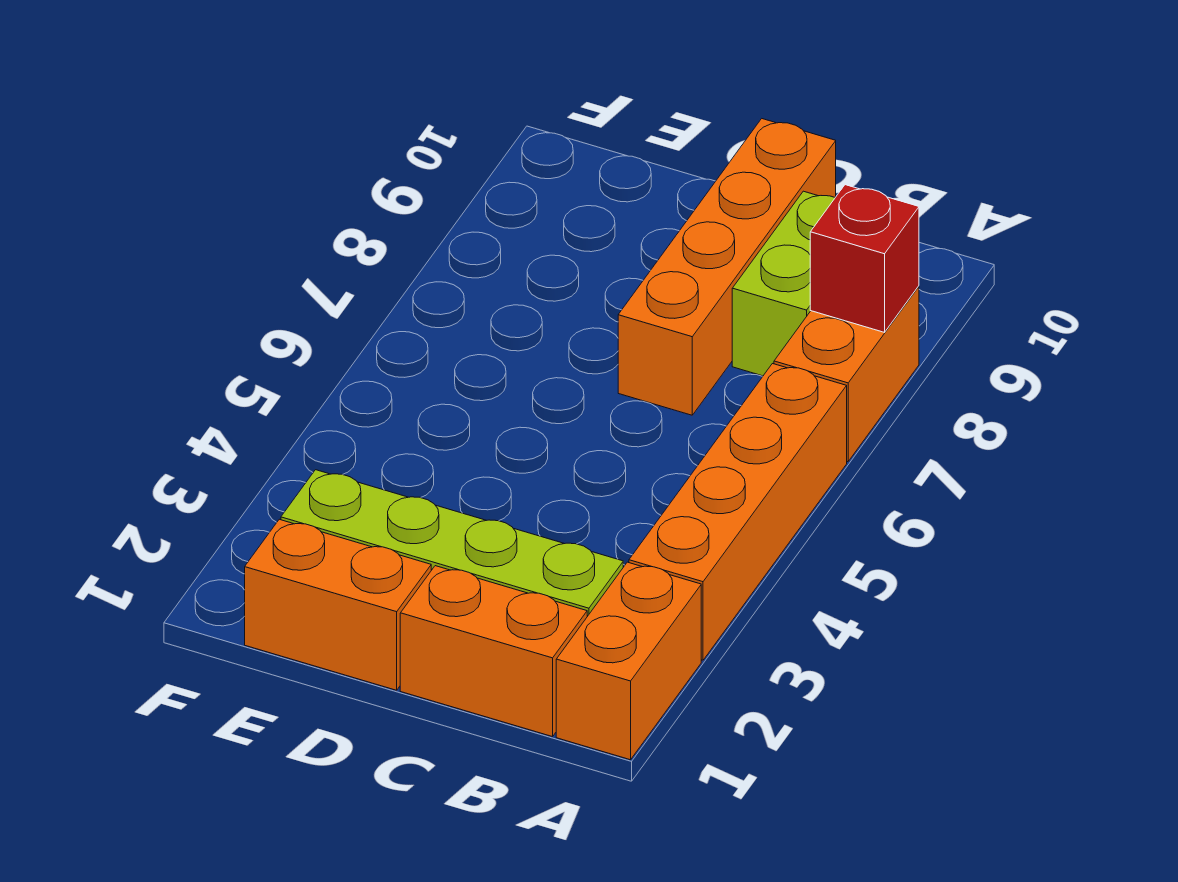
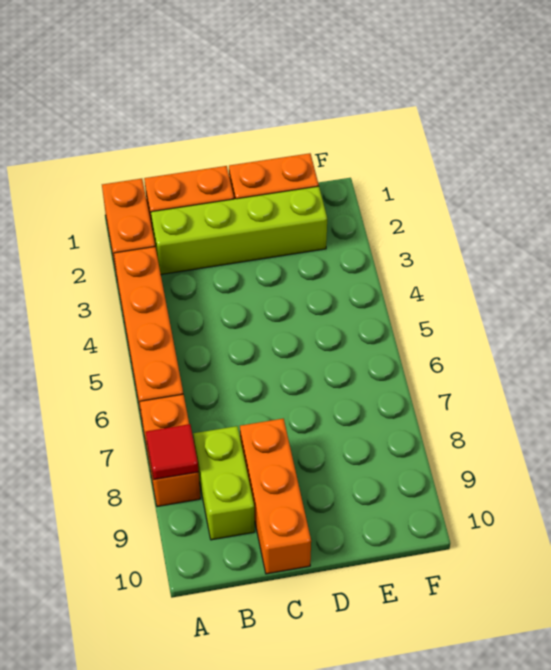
red brick A8 level 2 -> red tile A8 level 2
orange brick C7:C10 level 1 -> orange brick C8:C10 level 1

